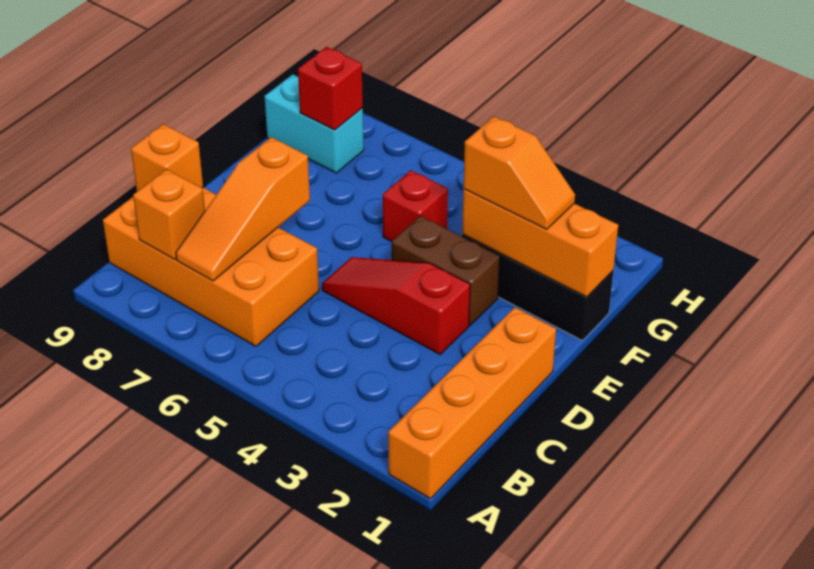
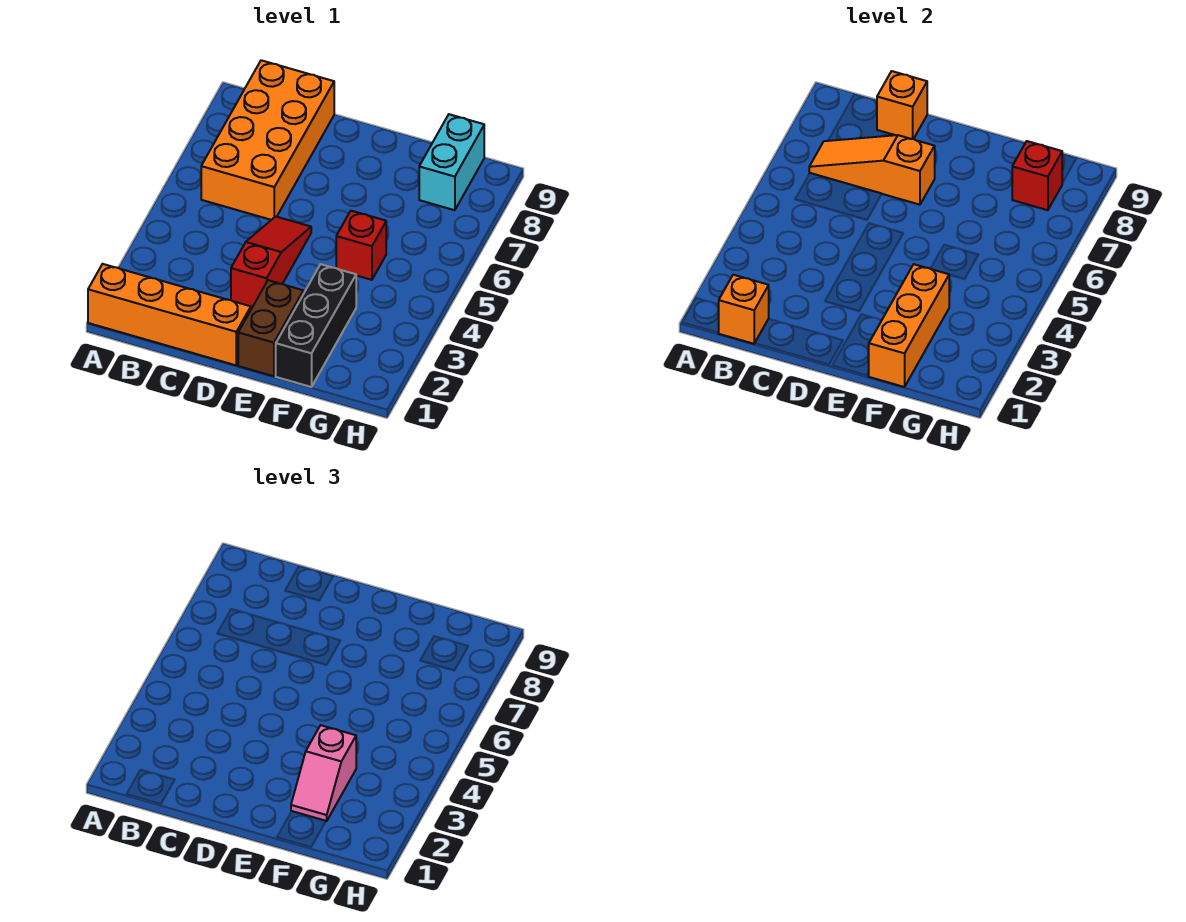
orange brick B8 level 2 -> orange brick B1 level 2
brown brick E3:E4 level 1 -> brown brick E1:E2 level 1
orange slope F2:F3 level 3 top 3 -> pink slope F2:F3 level 3 top 3

